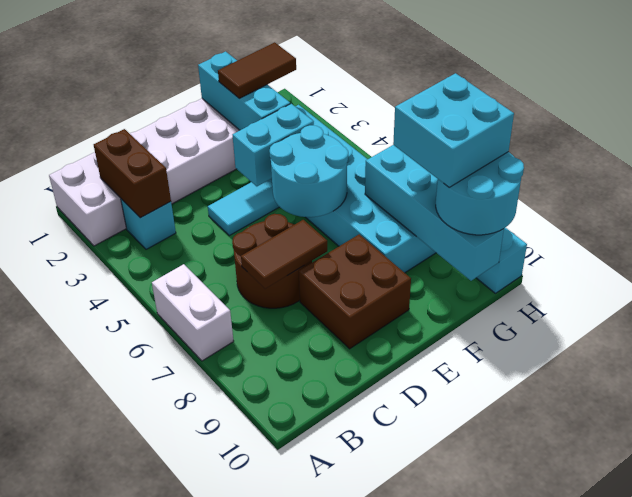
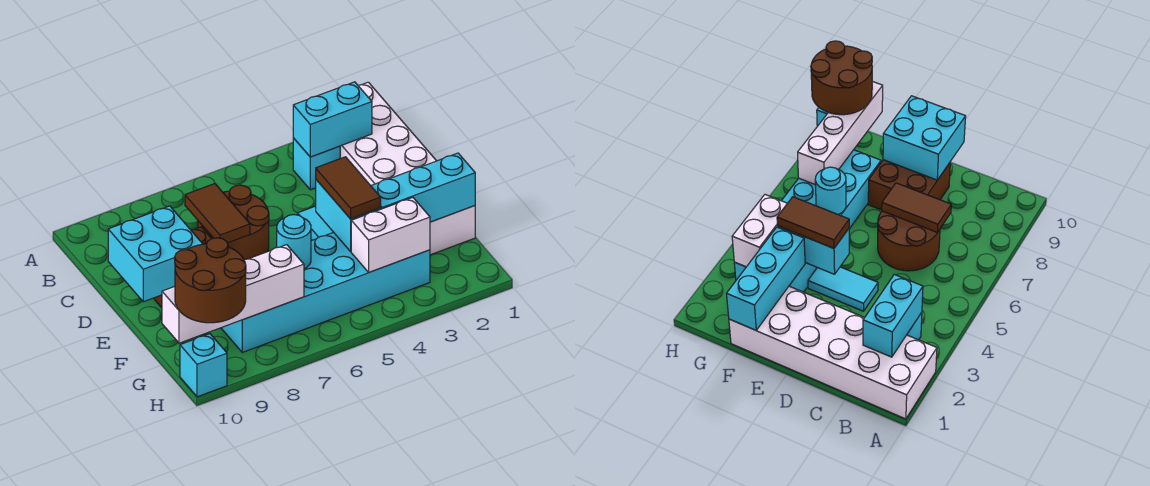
white brick A6:A7 level 1 -> white brick G3:G4 level 2
brown brick B2:B3 level 2 -> cyan brick B2:B3 level 2
cyan round brick E5:F6 level 2 -> cyan round brick F6 level 2
brown tile F2:G2 level 3 -> brown tile E4:F4 level 3
cyan brick G7:G10 level 2 -> white brick G7:G10 level 2
cyan brick G8:H9 level 4 -> cyan brick D9:E10 level 2
cyan round brick G9:H10 level 3 -> brown round brick G9:H10 level 3

